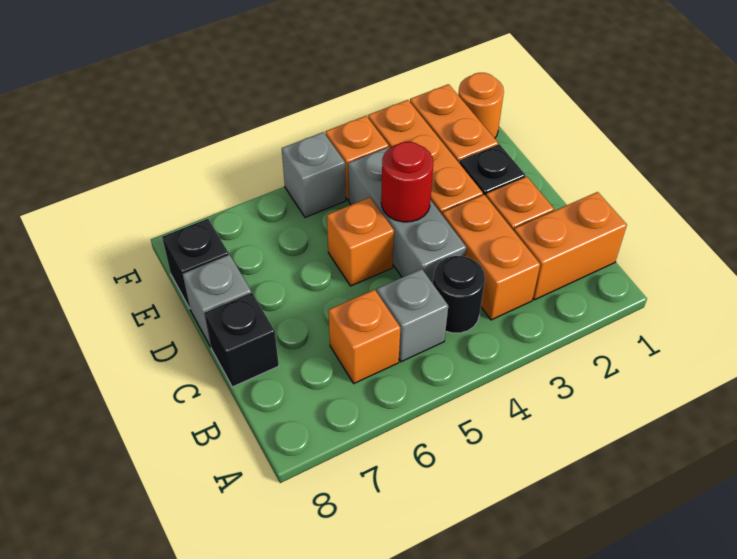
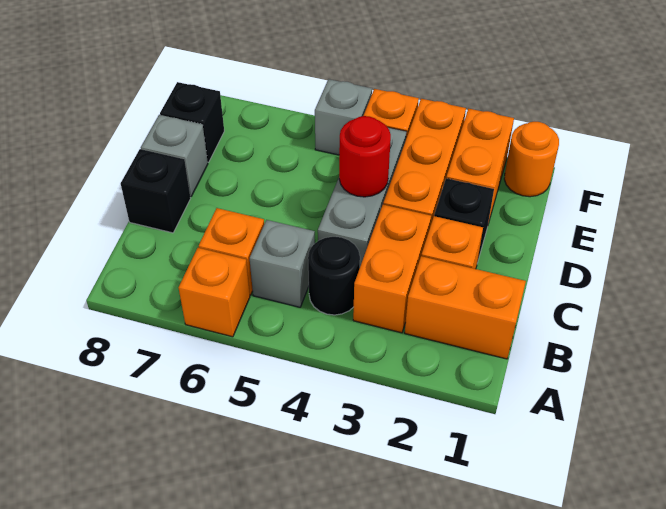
orange brick D5 level 1 -> orange brick A6 level 1

